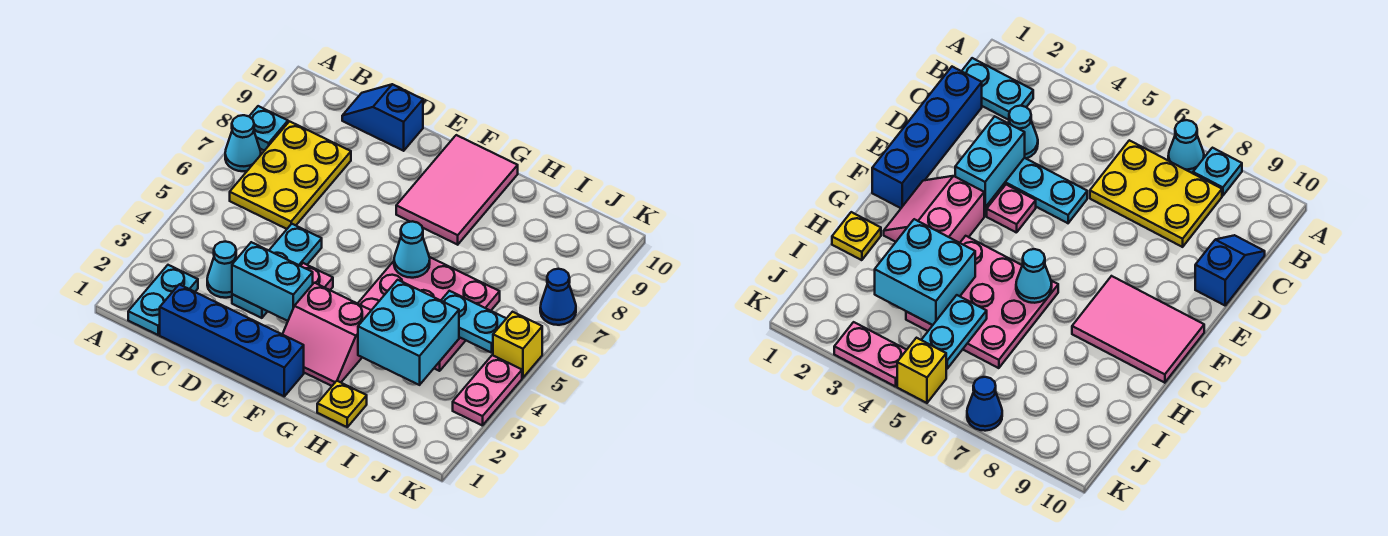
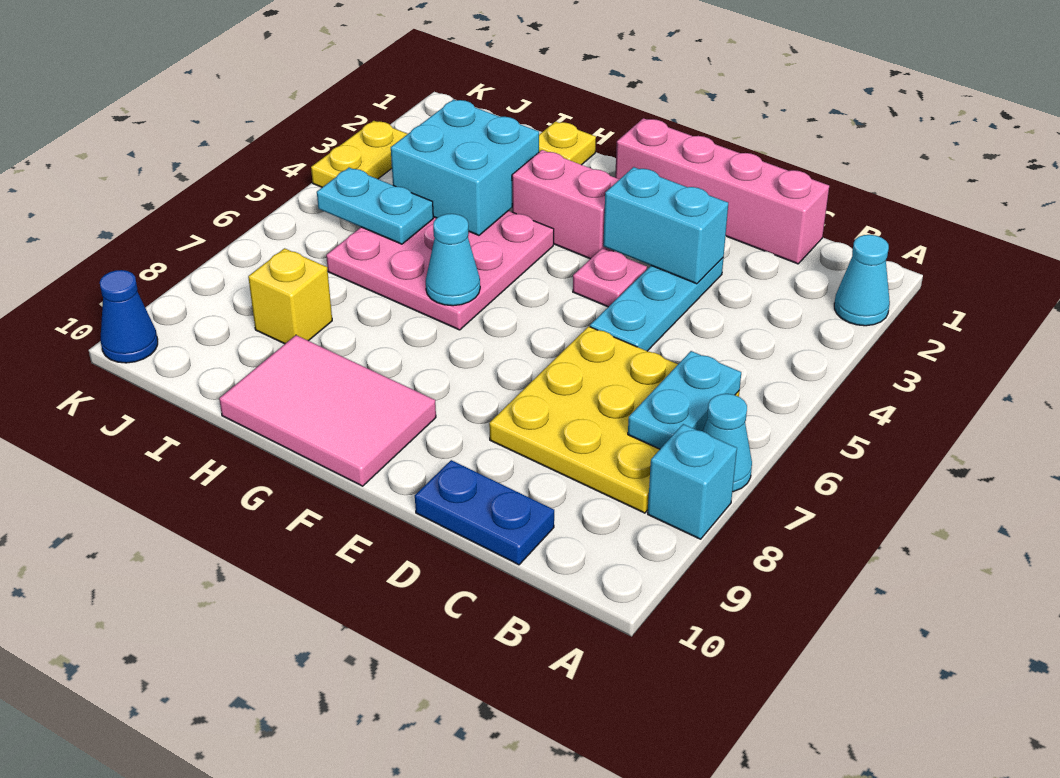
cyan plate A8 level 1 -> cyan brick A8 level 1
cyan plate B1:B2 level 1 -> cyan plate B6:B7 level 2
yellow plate B6:C8 level 1 -> yellow plate B6:D8 level 1
blue brick C1:F1 level 1 -> pink brick C1:F1 level 1
cyan cone C3 level 1 -> cyan cone A2 level 1
blue slope C10:D10 level 1 top D -> blue plate C10:D10 level 1
pink tile F8:G10 level 1 -> pink tile F9:H10 level 1
pink plate K3:K4 level 1 -> yellow plate K3:K4 level 1
yellow brick K5 level 1 -> yellow brick I8 level 1
blue cone K7 level 1 -> blue cone K10 level 1

